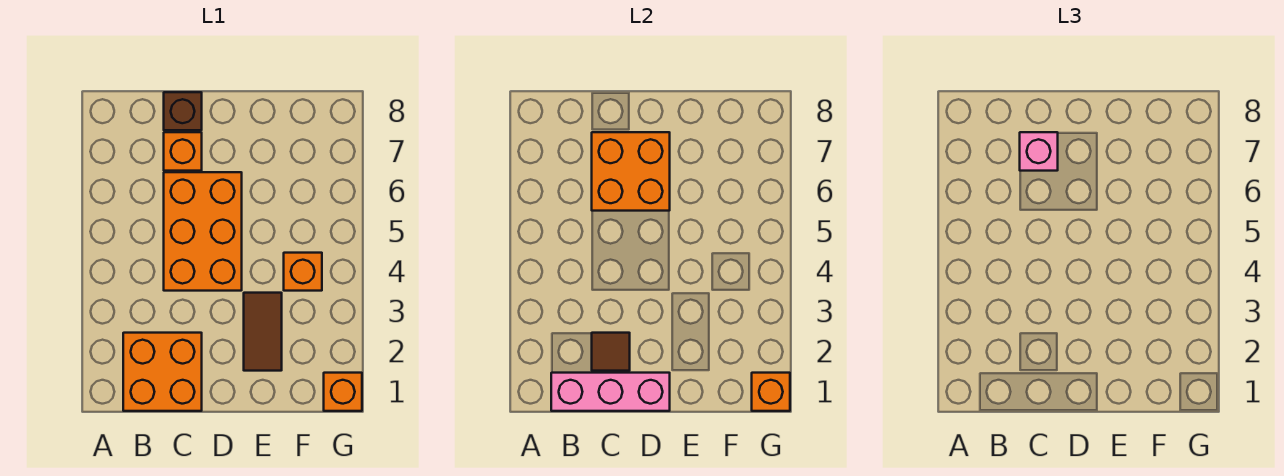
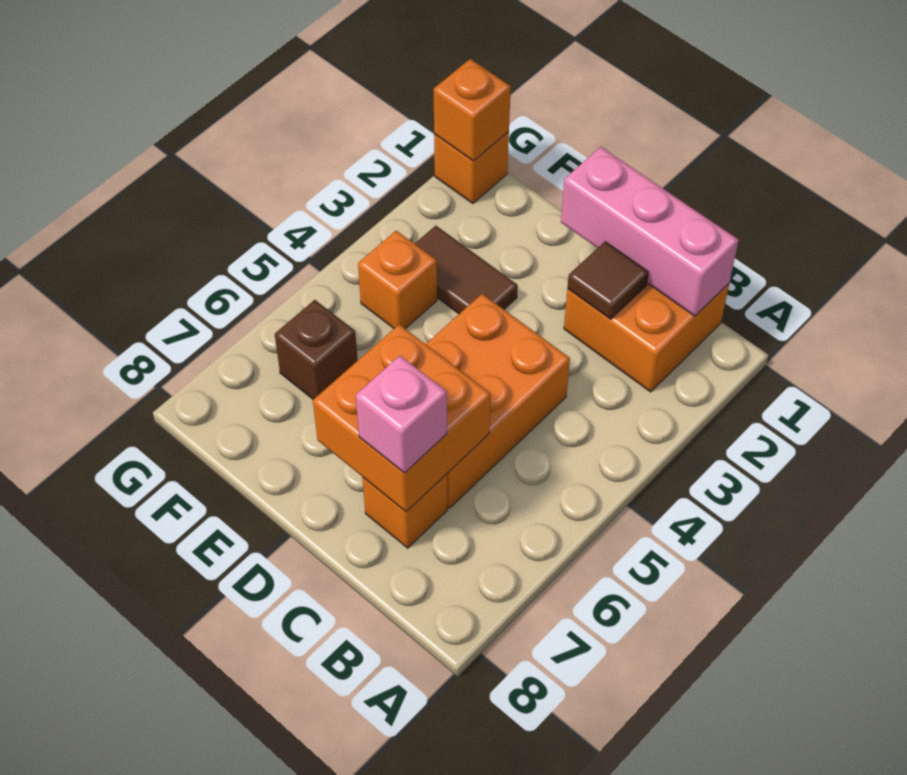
brown brick C8 level 1 -> brown brick F6 level 1
brown tile E2:E3 level 1 -> brown tile E3:F3 level 1

